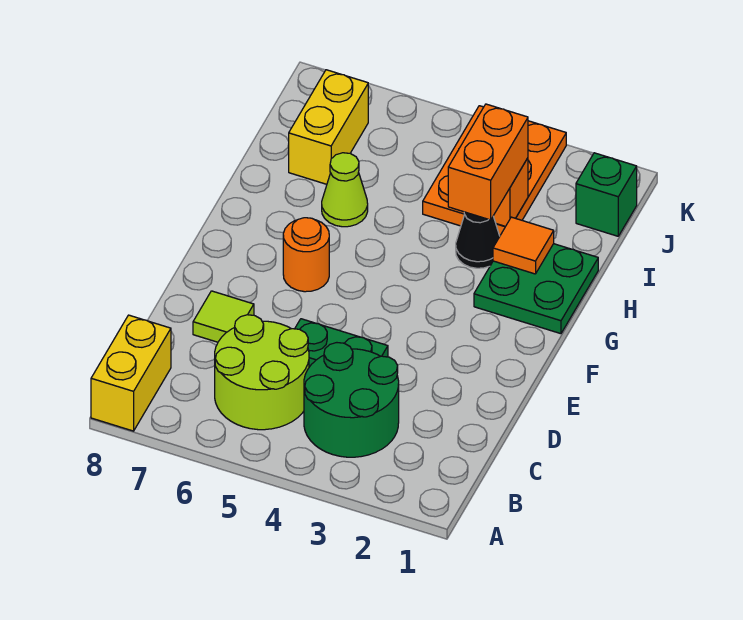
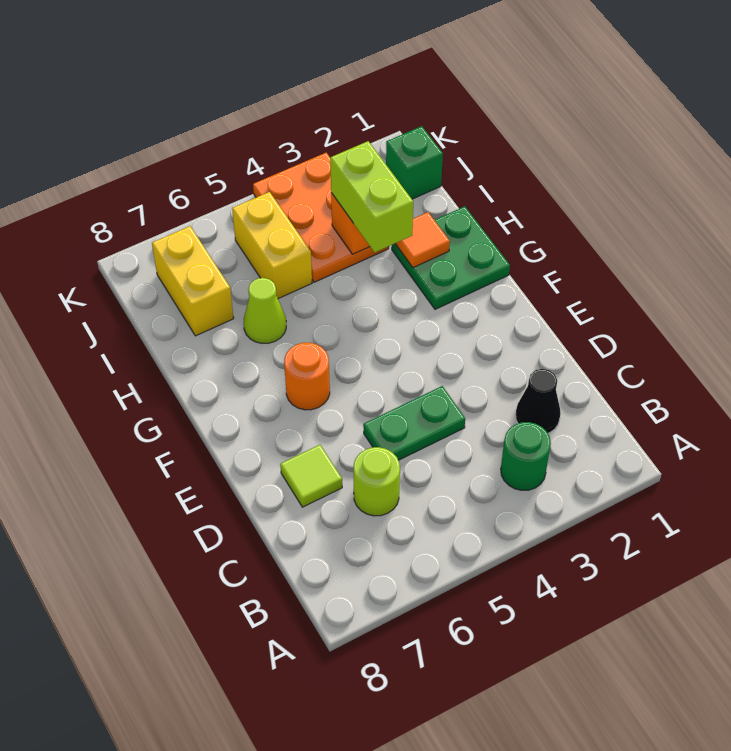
yellow brick A8:B8 level 1 -> yellow brick I5:J5 level 1
green round brick B3:C4 level 1 -> green round brick B3 level 1
lime round brick B5:C6 level 1 -> lime round brick C6 level 1
black cone H3 level 1 -> black cone C2 level 1
orange brick H3:I3 level 3 -> lime brick H3:I3 level 3

